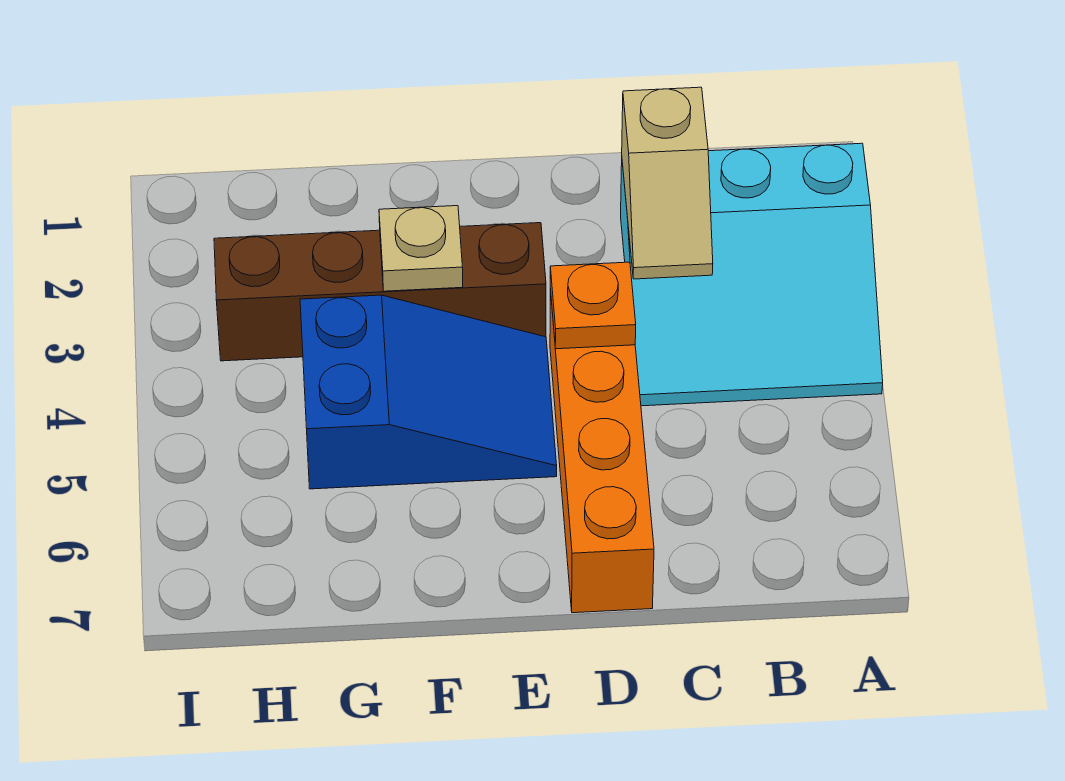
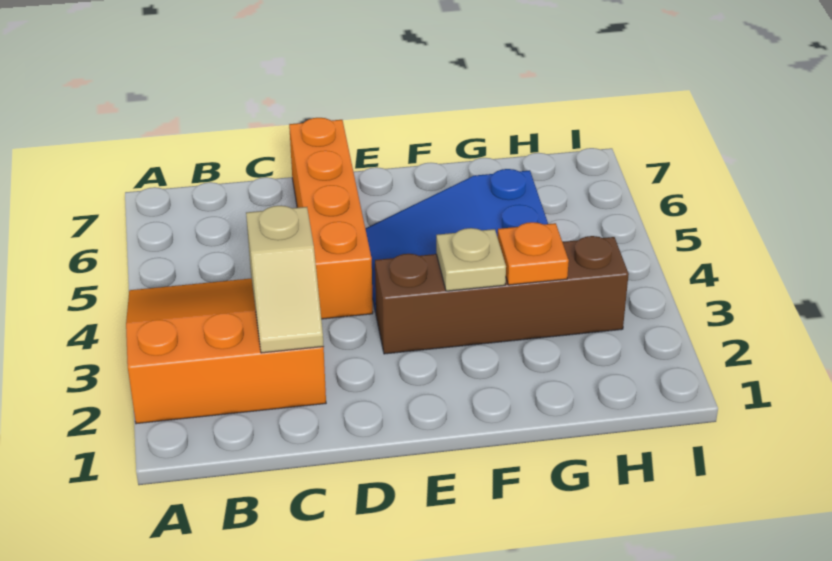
cyan slope A2:C4 level 1 top 2 -> orange slope A2:C4 level 1 top 2
tan slope C2:C3 level 2 top 2 -> tan slope C2:C3 level 2 top 3
orange plate D4 level 2 -> orange plate G3 level 2

